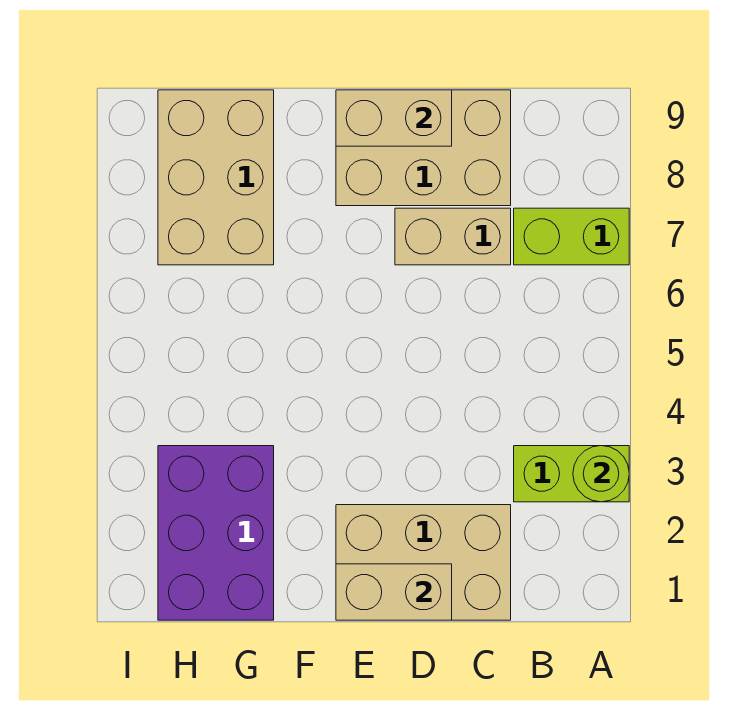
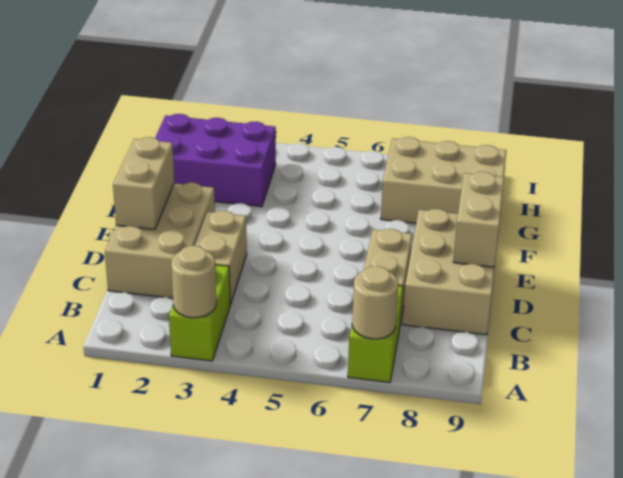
lime round brick A3 level 2 -> tan round brick A3 level 2
none -> tan round brick A7 level 2
none -> tan brick C3:D3 level 1

